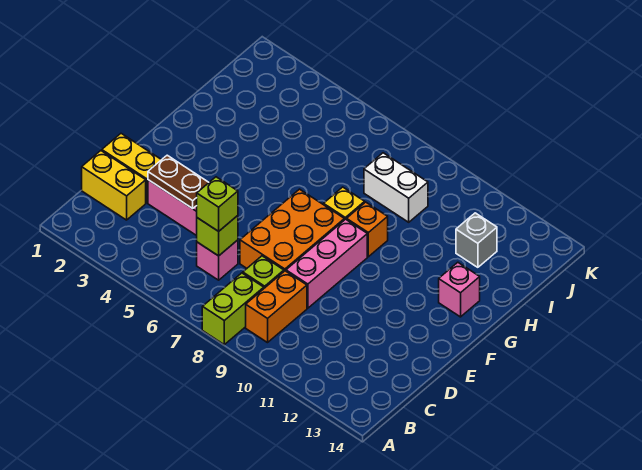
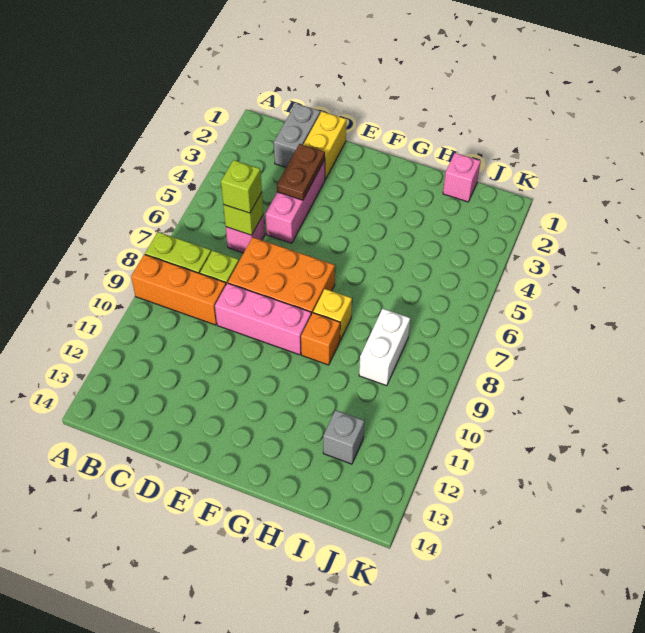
orange brick B9:C9 level 1 -> orange brick A9:C9 level 1
yellow brick C1:C2 level 1 -> grey brick C1:C2 level 1
pink brick G13 level 1 -> pink brick I1 level 1

